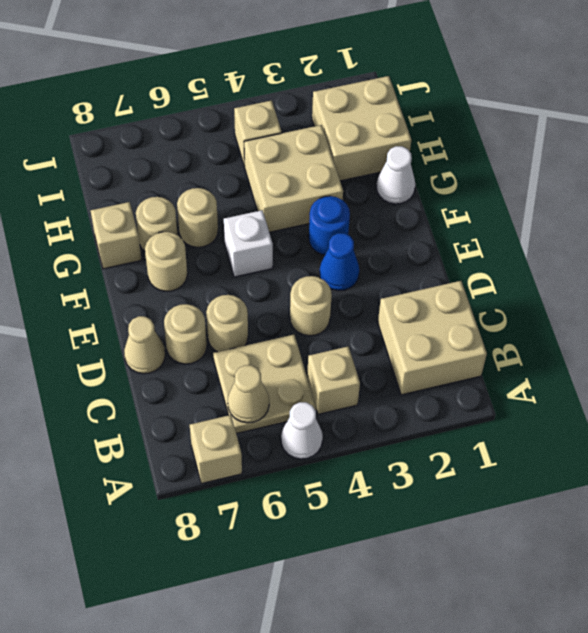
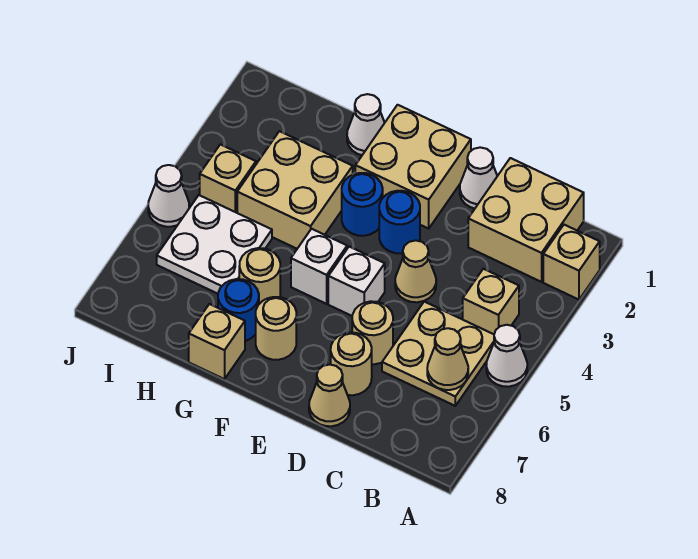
tan brick A7 level 1 -> tan brick A2 level 1
none -> white cone D1 level 1
tan round brick D4 level 1 -> tan cone D4 level 1
blue cone E3 level 1 -> blue round brick E3 level 1
none -> white brick E5 level 1
tan round brick G7 level 1 -> blue round brick G7 level 1
tan brick H1:I2 level 1 -> tan brick E1:F2 level 1
none -> white plate H5:I6 level 1
none -> white cone J5 level 1

